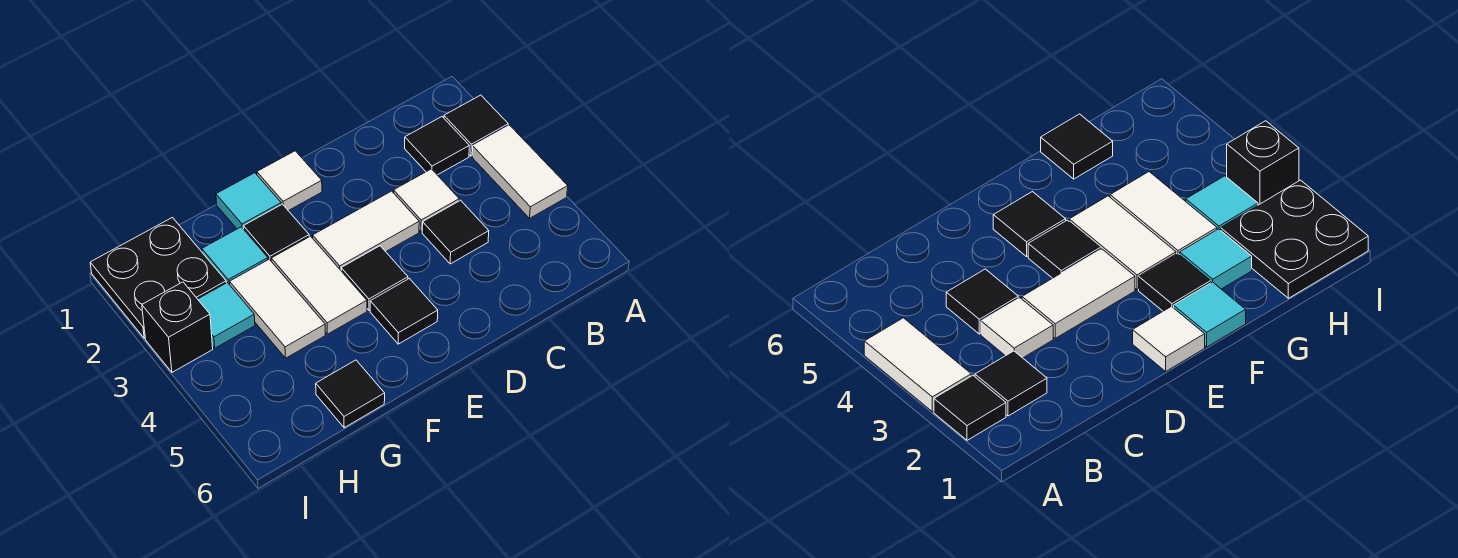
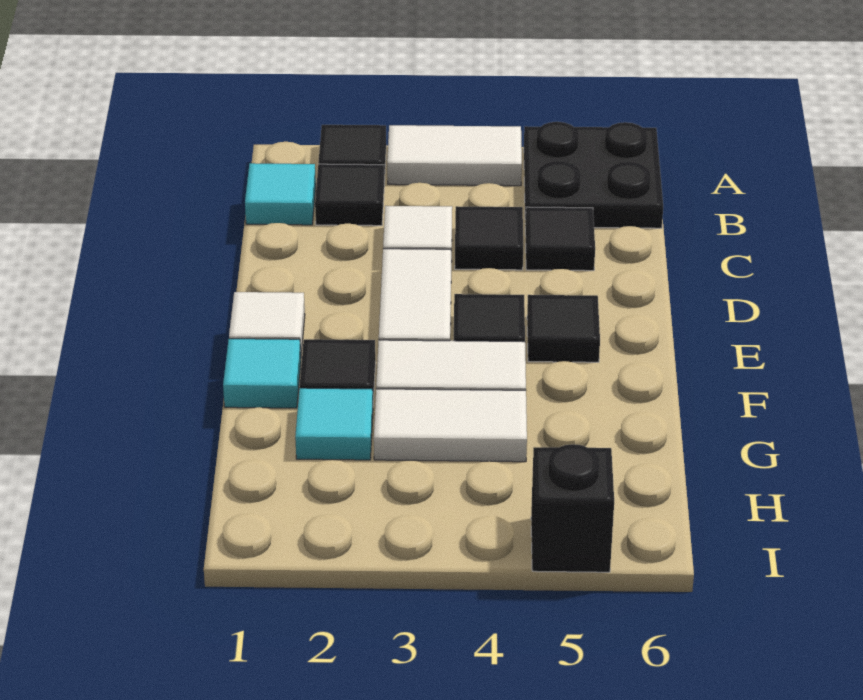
black tile G6 level 1 -> black tile C5 level 1
black plate H1:I2 level 1 -> black plate A5:B6 level 1
cyan tile H3 level 1 -> cyan tile B1 level 1
black brick I3 level 1 -> black brick I5 level 1

